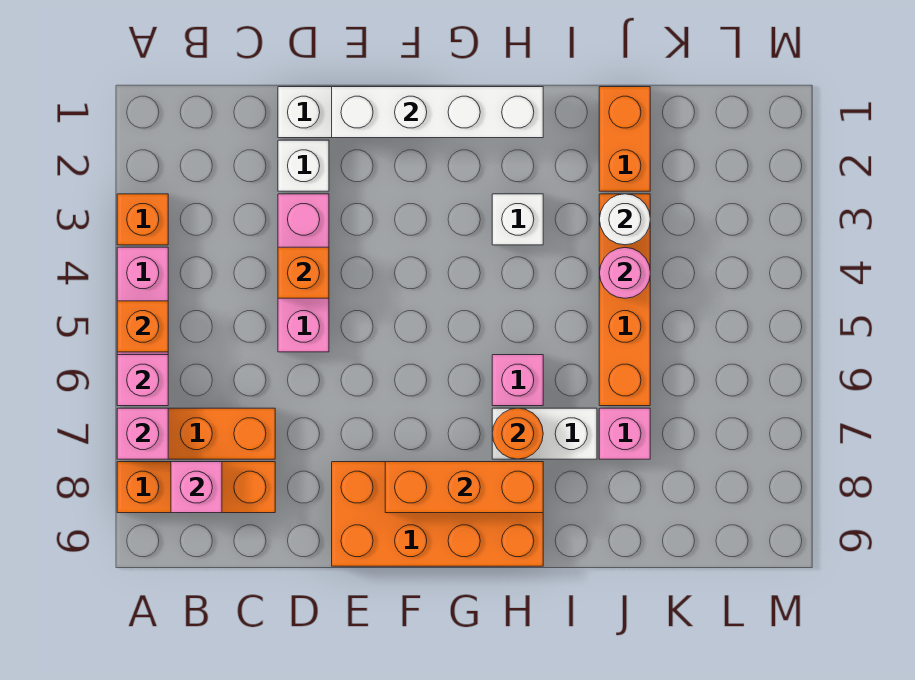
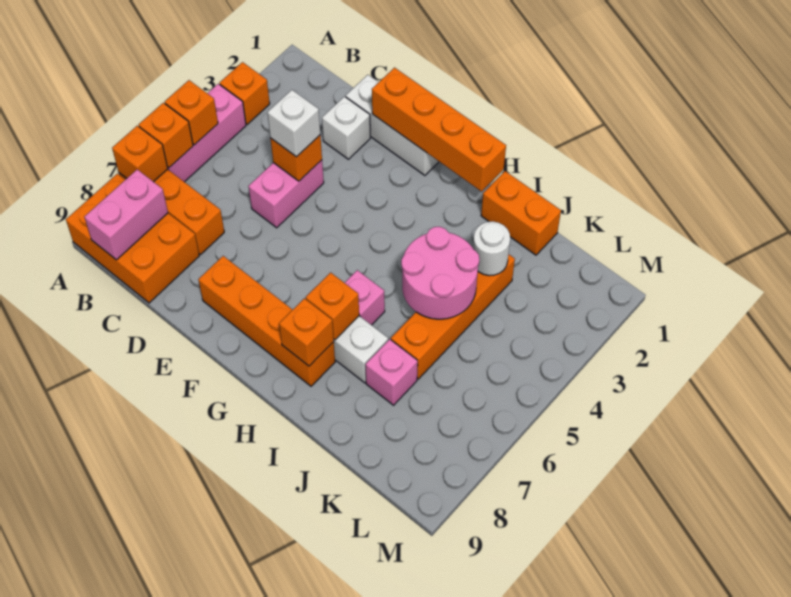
pink brick A6 level 2 -> orange brick A6 level 2
pink brick A7 level 2 -> orange brick A7 level 2
orange brick A8:C8 level 1 -> orange brick A8:C9 level 1
pink brick B8 level 2 -> pink brick B8:B9 level 2
pink brick D3:D5 level 1 -> pink brick D4:D5 level 1
white brick E1:H1 level 2 -> orange brick E1:H1 level 2
orange brick E8:H9 level 1 -> orange brick E8:H8 level 1
orange brick F8:H8 level 2 -> orange brick H8 level 2
white brick H3 level 1 -> white brick D4 level 3
orange round brick H7 level 2 -> orange brick H7 level 2
orange brick J1:J2 level 1 -> orange brick I1:J1 level 1
pink round brick J4 level 2 -> pink round brick I4:J5 level 2

